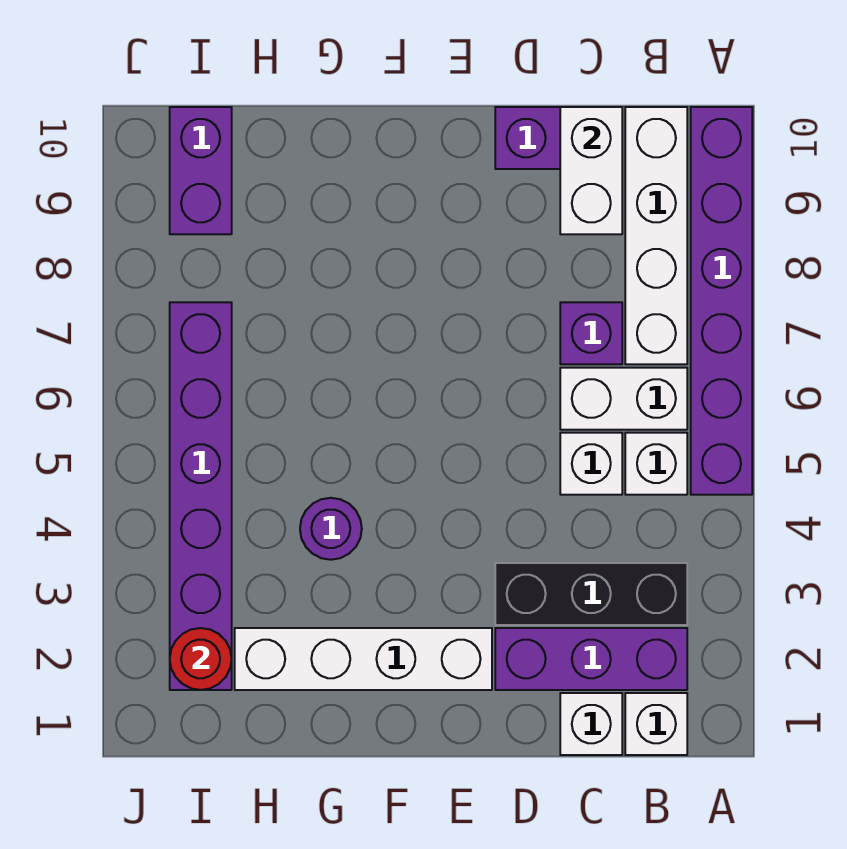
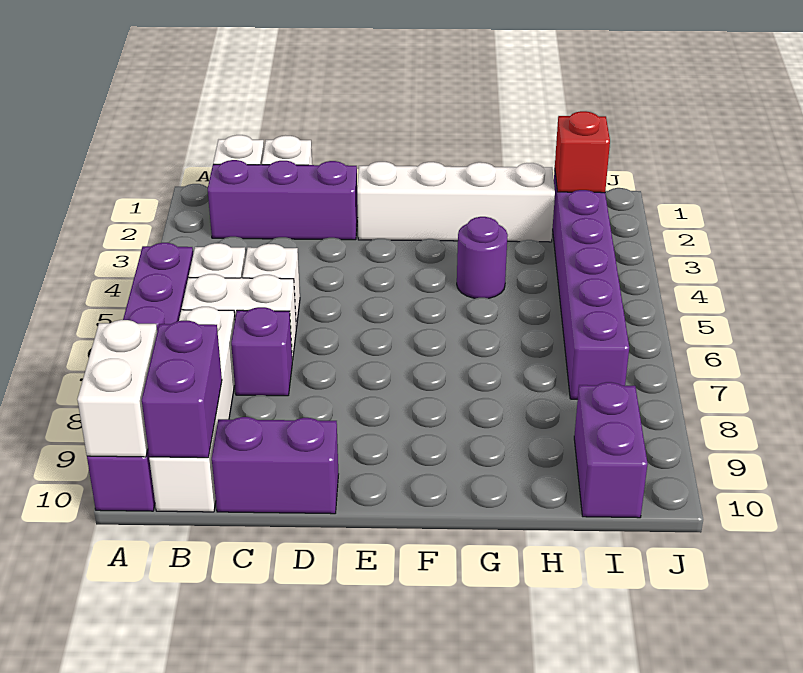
black brick B3:D3 level 1 -> none
none -> purple brick B9:B10 level 2
white brick C9:C10 level 2 -> white brick A9:A10 level 2
red round brick I2 level 2 -> red brick I2 level 2

